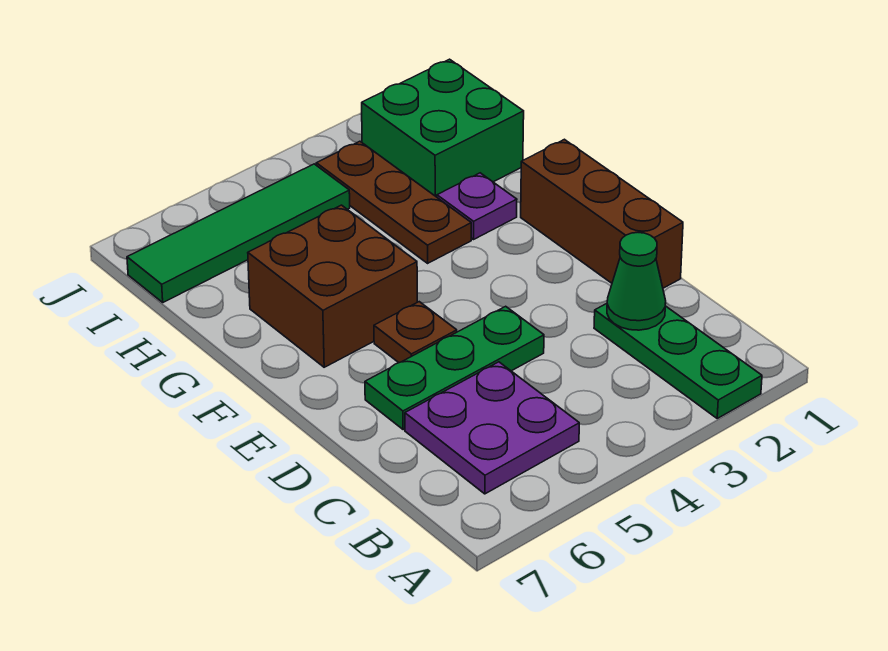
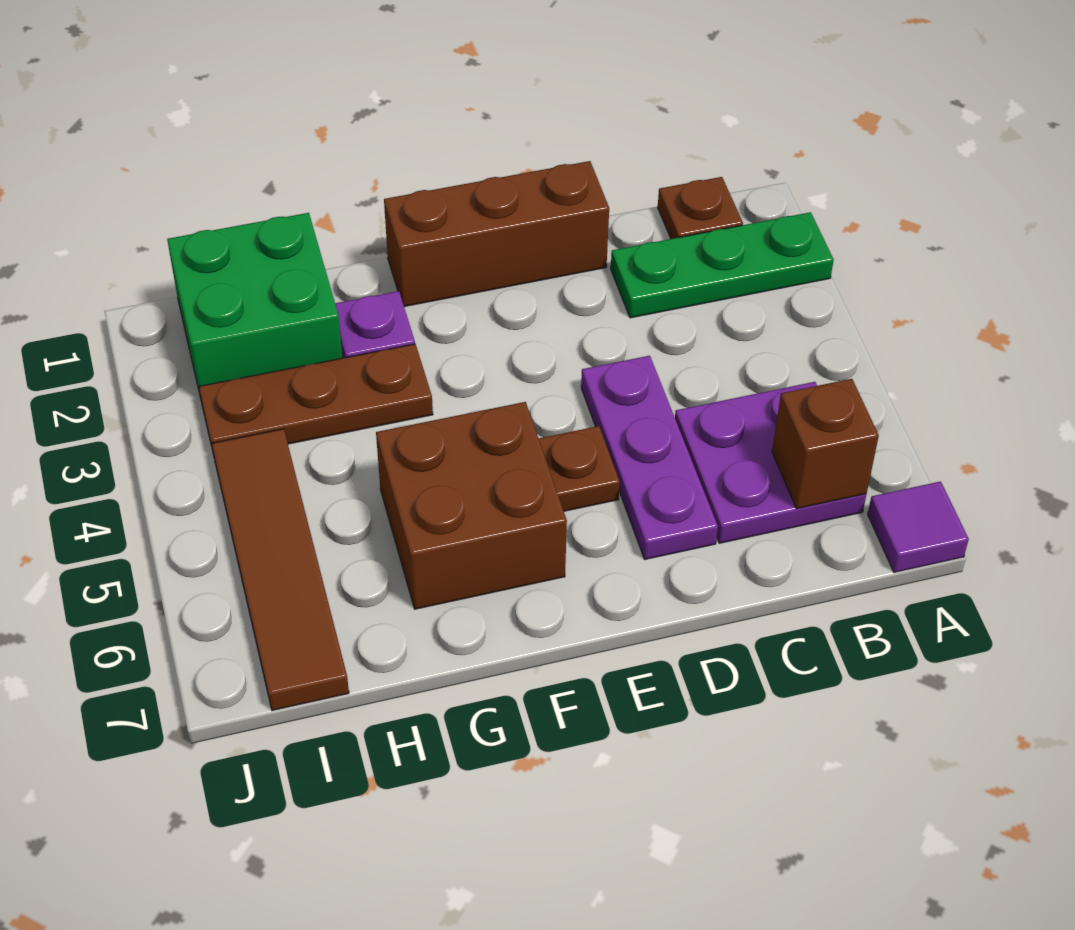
none -> purple tile A7 level 1
none -> brown plate B1 level 1
none -> brown brick B6 level 2
green cone C2 level 2 -> none
green plate D4:D6 level 1 -> purple plate D4:D6 level 1
green tile I4:I7 level 1 -> brown tile I4:I7 level 1

